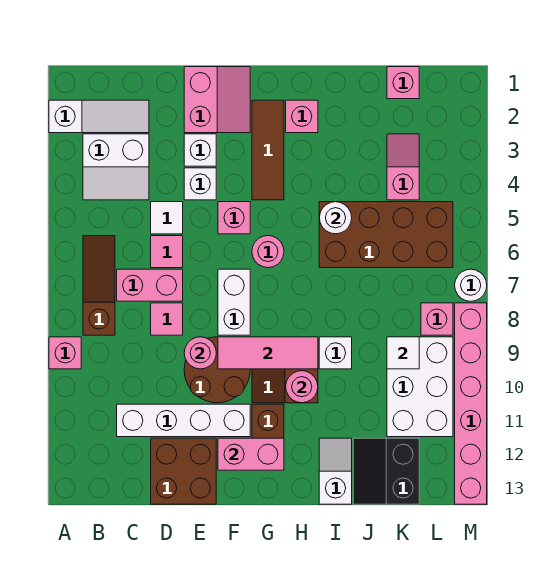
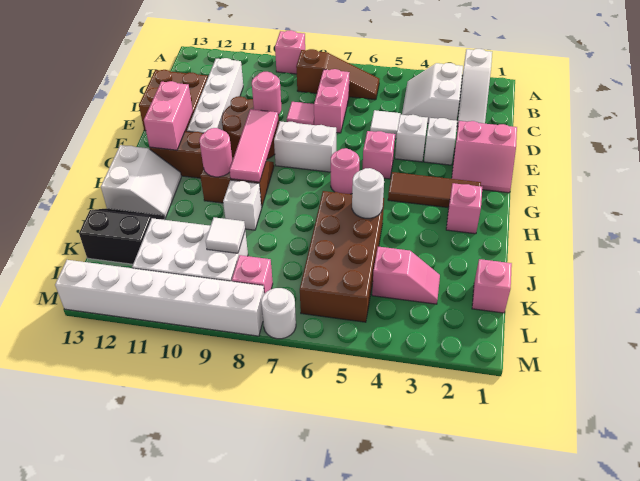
pink tile D6 level 1 -> none
white slope I12:I13 level 1 top 13 -> white slope H12:I13 level 1 top 13
pink brick M8:M13 level 1 -> white brick M8:M13 level 1

